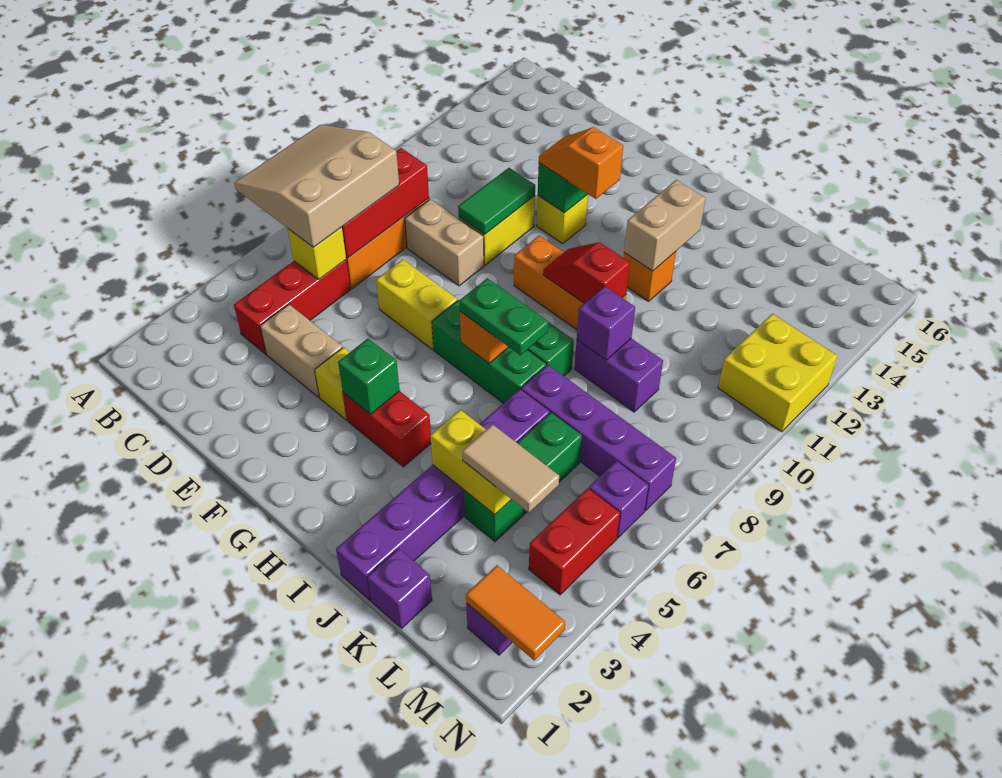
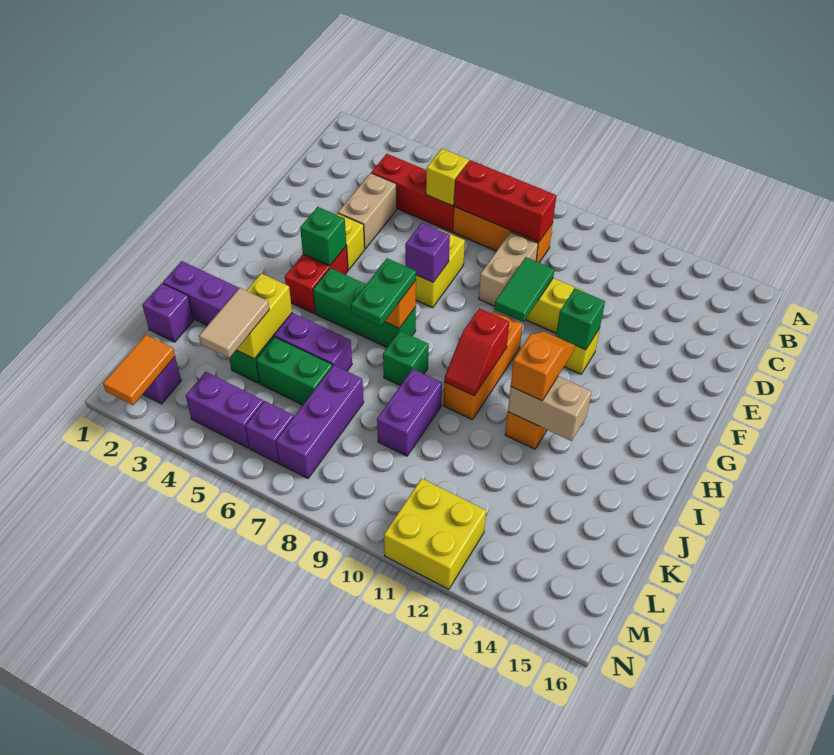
tan slope A6:C8 level 3 top C -> none
green tile E10:E11 level 2 -> green tile E10:F10 level 2
orange slope F12:G12 level 3 top G -> orange slope H12:I12 level 3 top I
green brick G7:I7 level 1 -> green brick H5:H7 level 1
red slope H10:I10 level 2 top I -> red slope H10:I10 level 2 top H
purple brick J7:M7 level 1 -> purple brick K7:M7 level 1
purple brick J9 level 2 -> purple brick F7 level 2
red brick M4:M5 level 1 -> purple brick M4:M5 level 1

